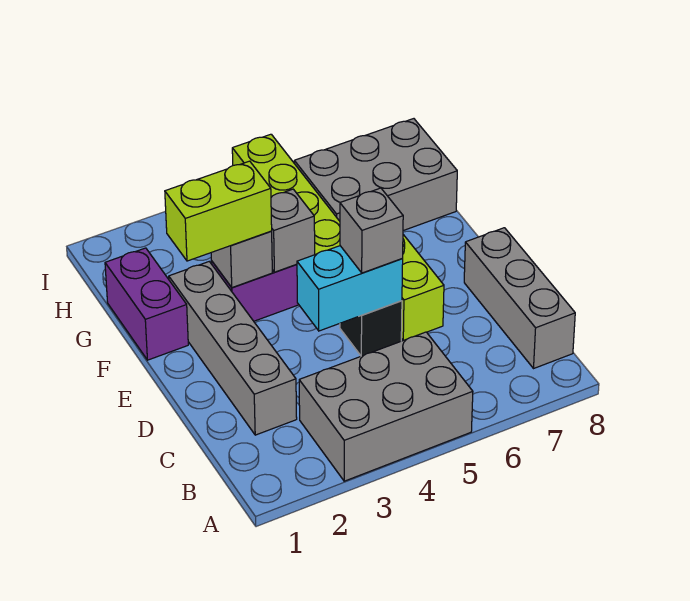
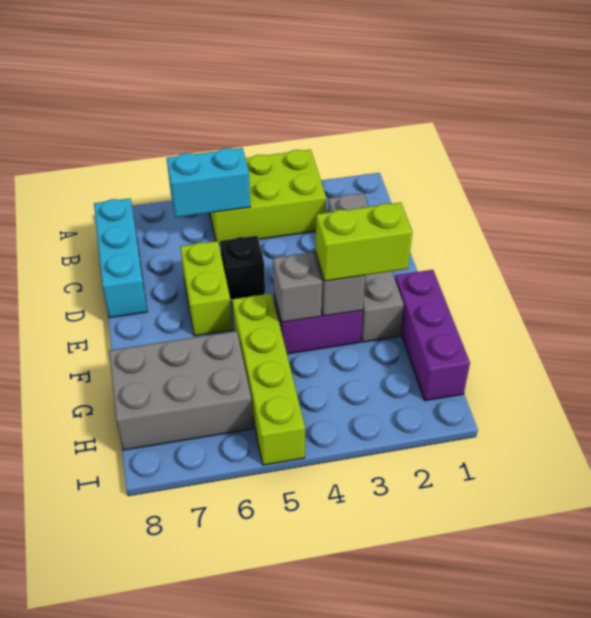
grey brick A3:B5 level 1 -> lime brick A3:B5 level 1
grey brick B8:D8 level 1 -> cyan brick B8:D8 level 1
cyan brick D4:D5 level 2 -> cyan brick B5:B6 level 2
grey brick D5 level 3 -> none
purple brick F1:G1 level 1 -> purple brick F1:H1 level 1

